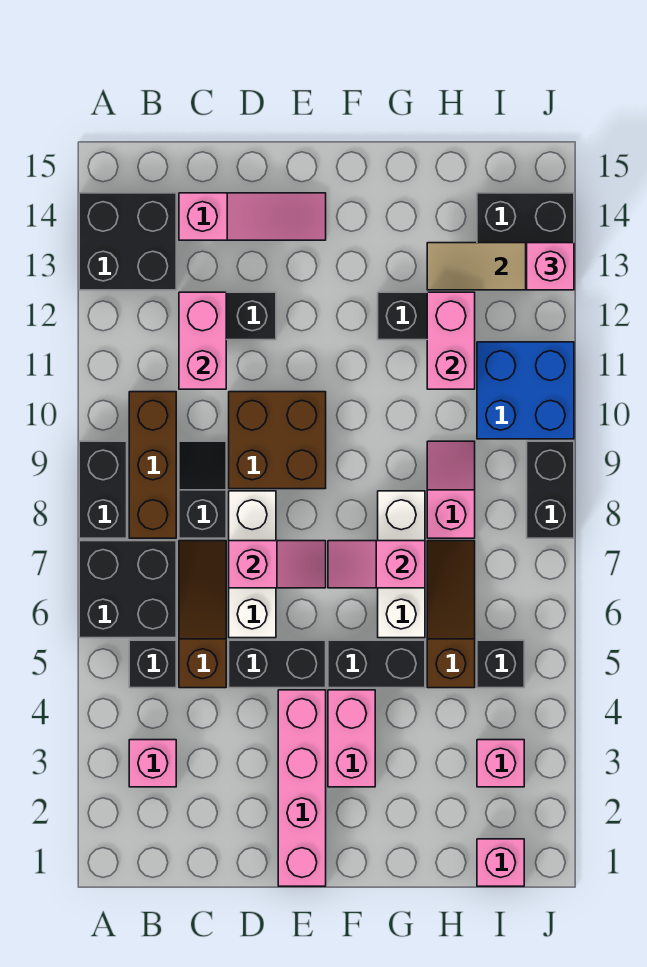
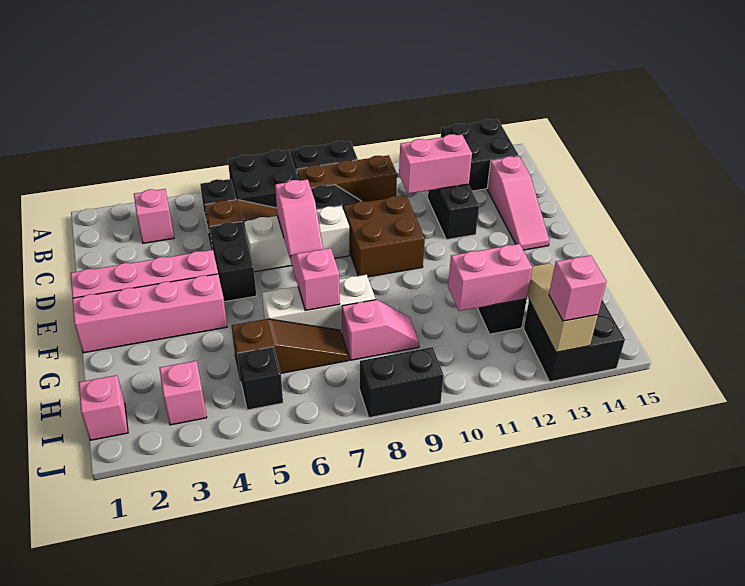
pink brick F3:F4 level 1 -> pink brick F1:F4 level 1
black brick F5:G5 level 1 -> none
blue brick I10:J11 level 1 -> none

